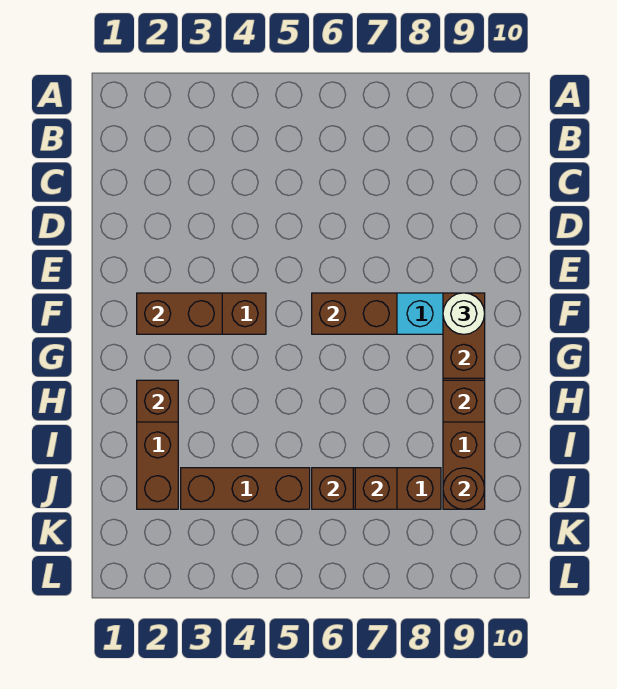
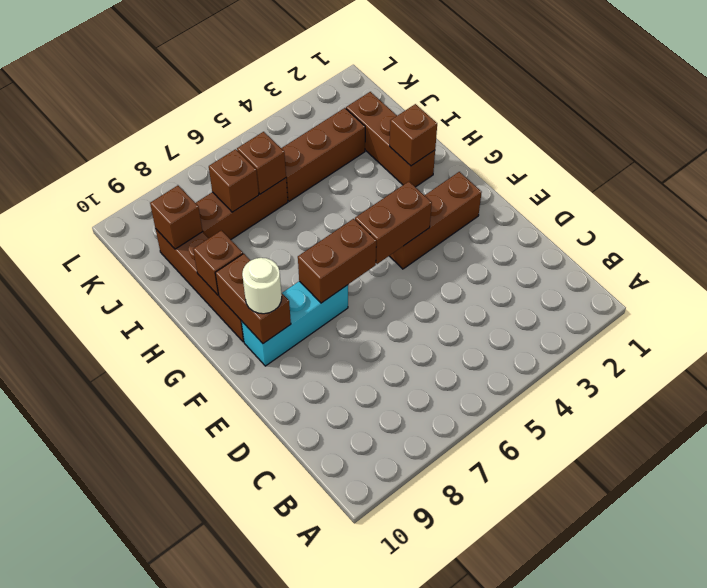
brown brick F2:F3 level 2 -> brown brick F4:F5 level 2
brown round brick J9 level 2 -> brown brick J9 level 2

